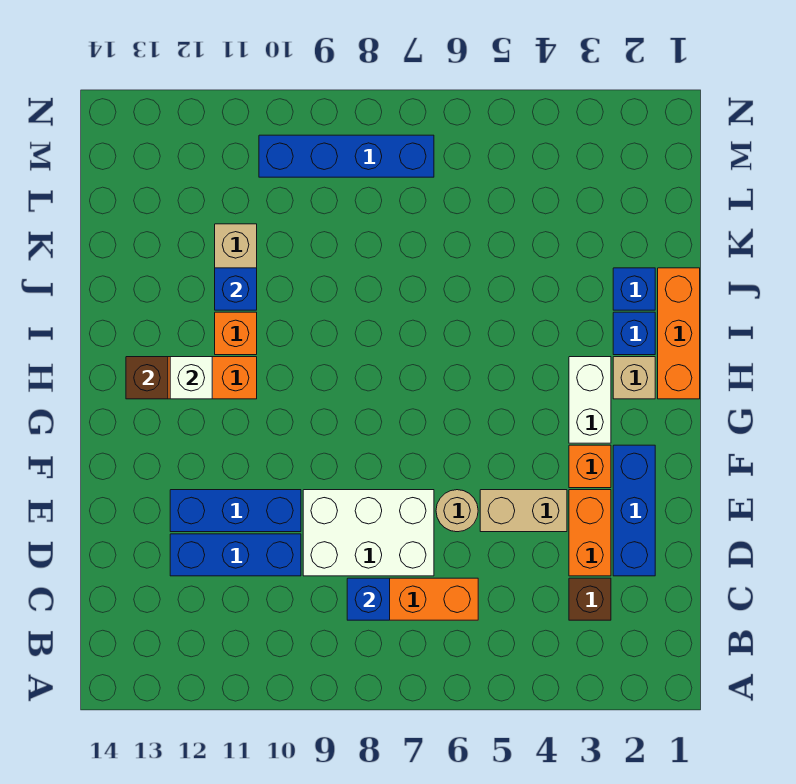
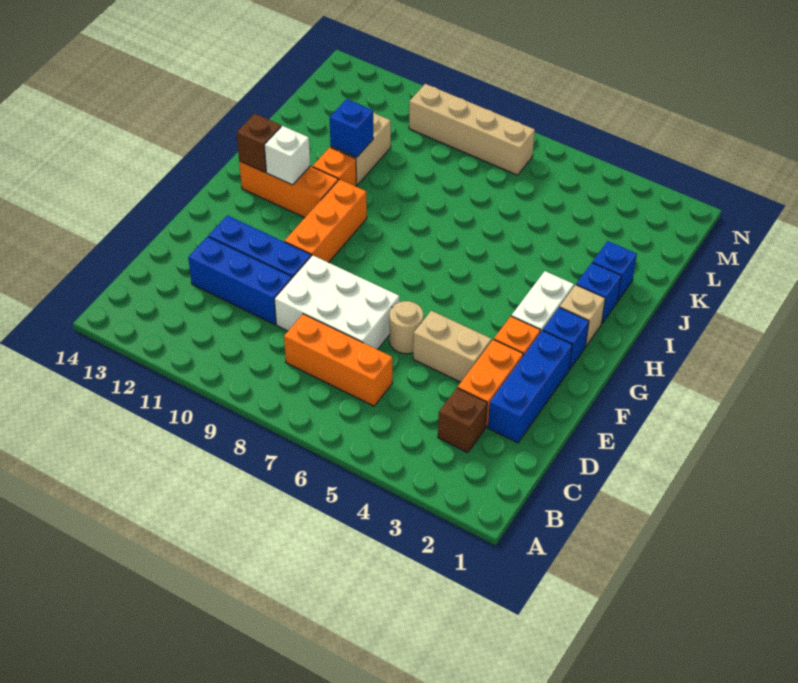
blue brick C8 level 2 -> blue brick G2 level 1
orange brick H1:J1 level 1 -> orange brick F10:H10 level 1
blue brick M7:M10 level 1 -> tan brick M7:M10 level 1

